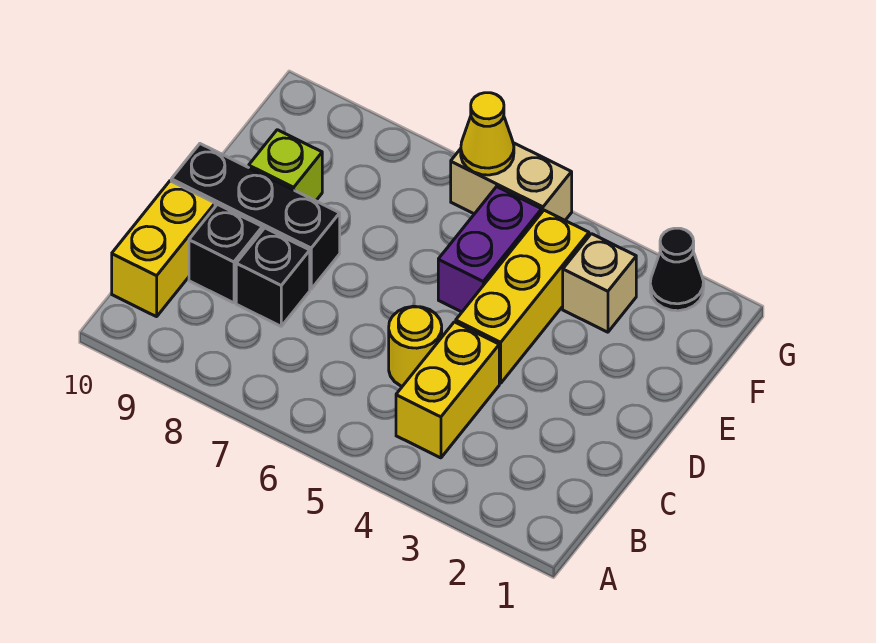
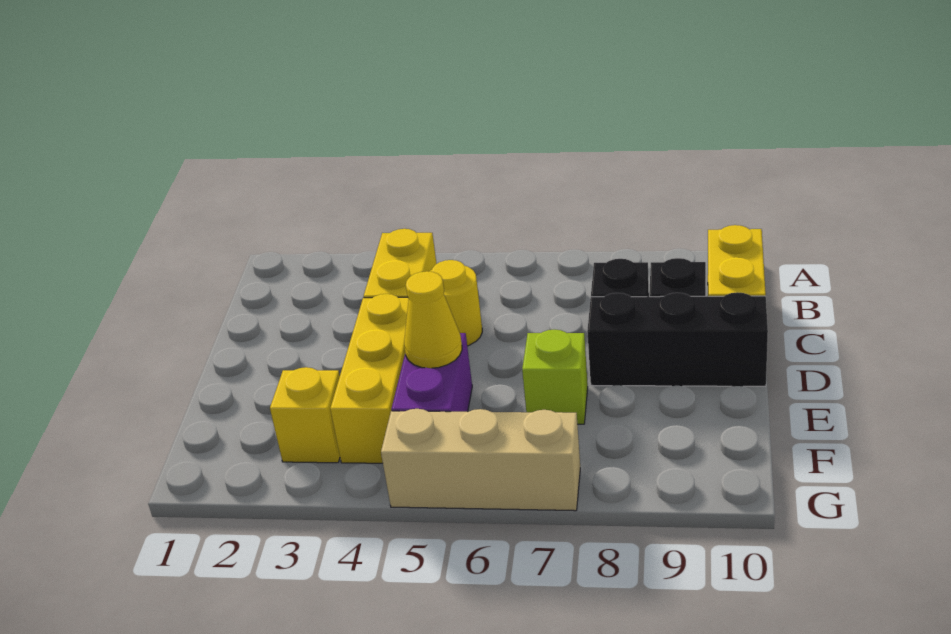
lime brick E9 level 1 -> lime brick E7 level 1
tan brick F3 level 1 -> yellow brick F3 level 1
black cone G2 level 1 -> none
tan brick G5:G6 level 1 -> tan brick G5:G7 level 1
yellow cone G6 level 2 -> yellow cone E5 level 2

